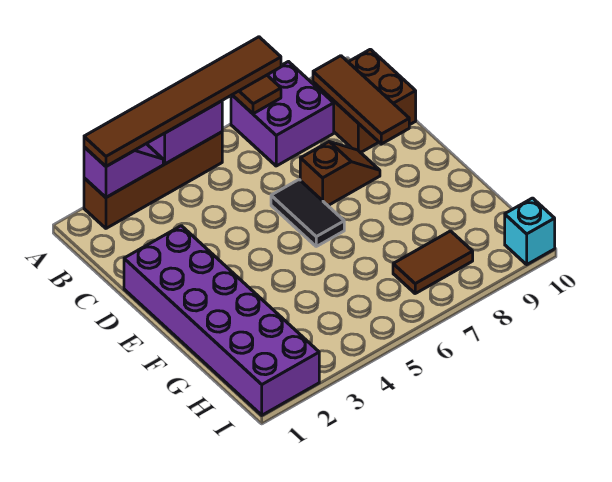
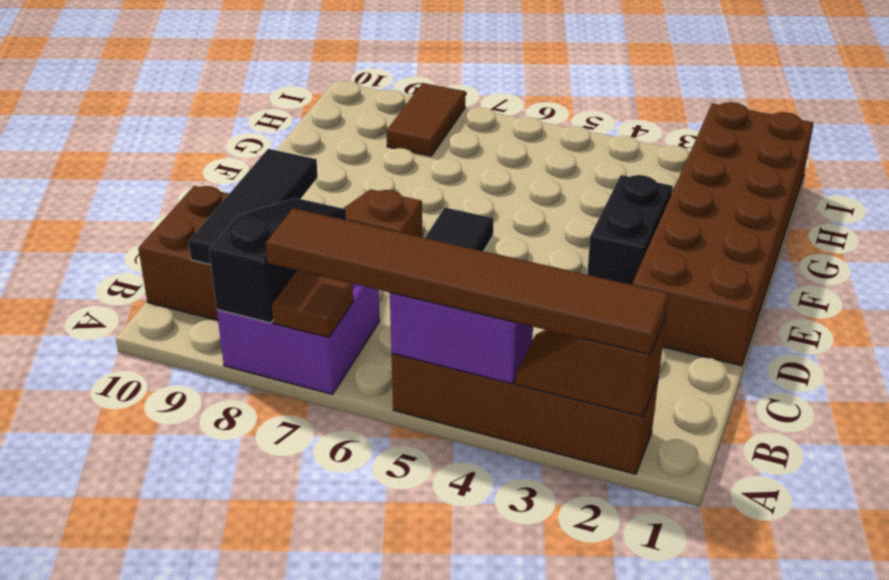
purple slope A2:A3 level 2 top 2 -> brown slope A2:A3 level 2 top 2
none -> black slope A8:C8 level 2 top A
brown tile B9:D9 level 2 -> black tile B9:D9 level 2
purple brick D1:I2 level 1 -> brown brick D1:I2 level 1
none -> black brick E3:F3 level 1
brown tile H7:H8 level 1 -> brown tile H8:I8 level 1
cyan brick I10 level 1 -> none

